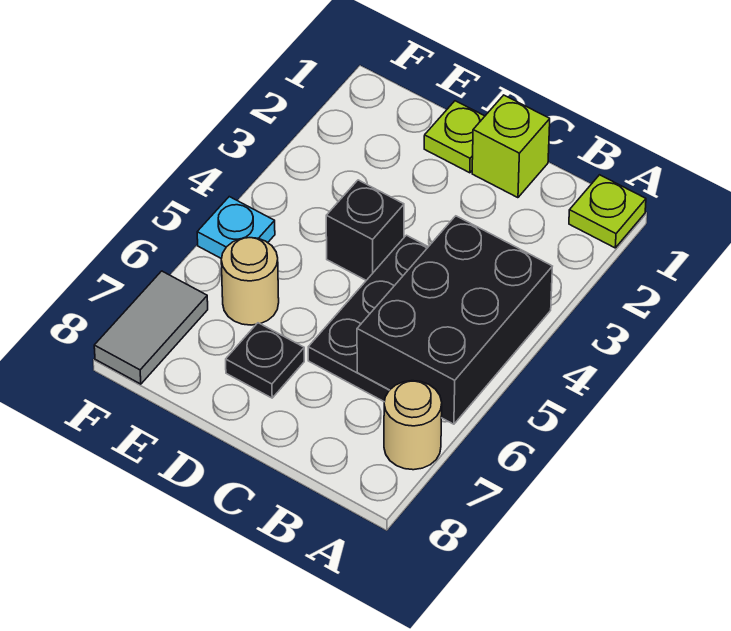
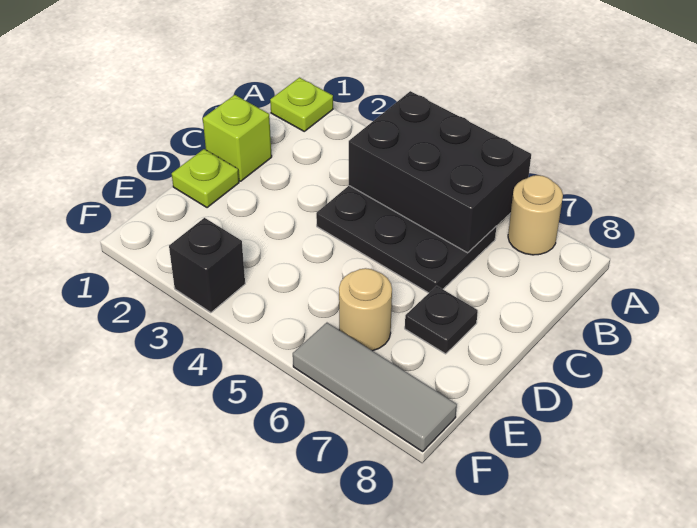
black brick D4 level 1 -> black brick F3 level 1
cyan plate F5 level 1 -> none
grey tile F7:F8 level 1 -> grey tile F6:F8 level 1

